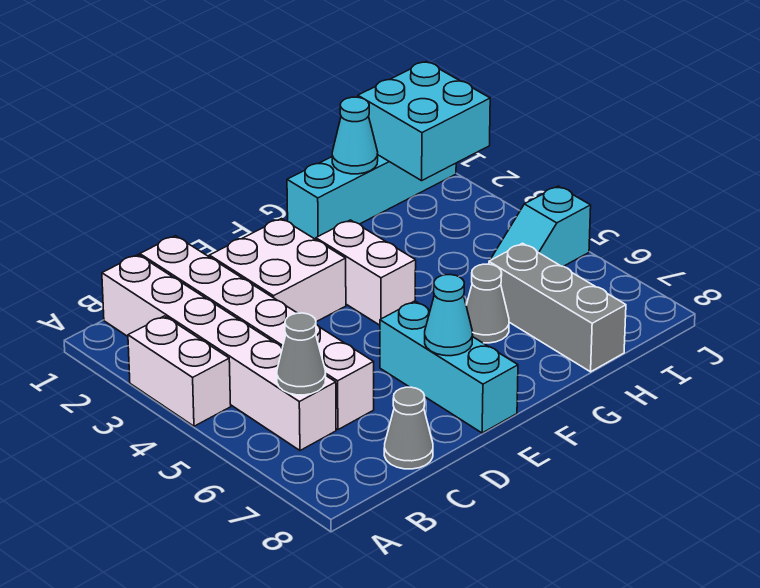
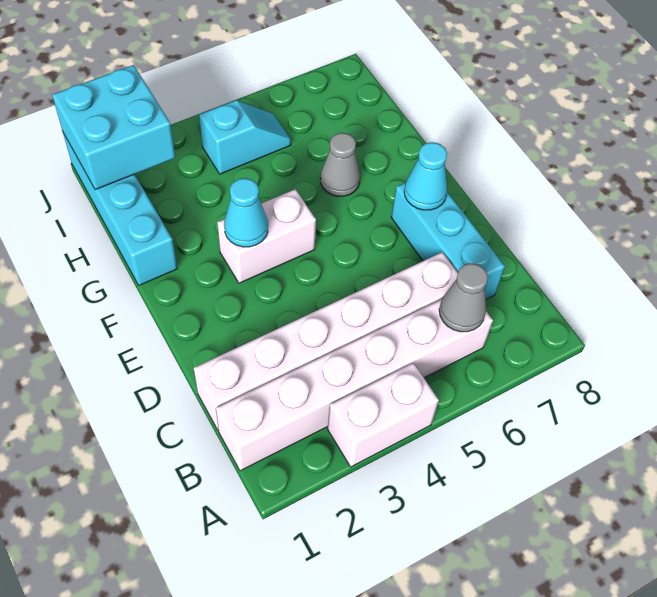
grey cone C8 level 1 -> none
white brick D2:E3 level 1 -> none
cyan brick E6:E8 level 1 -> cyan brick C7:E7 level 1
cyan cone H1 level 2 -> cyan cone F3 level 2
grey brick H6:H8 level 1 -> none
cyan slope I5:J5 level 1 top J -> cyan slope I4:I5 level 1 top 4

